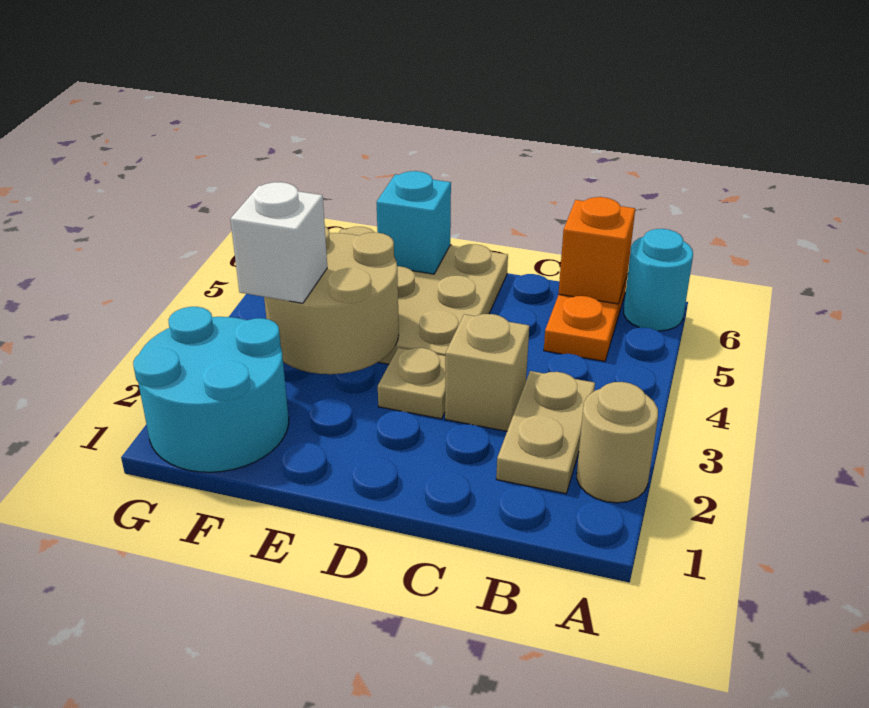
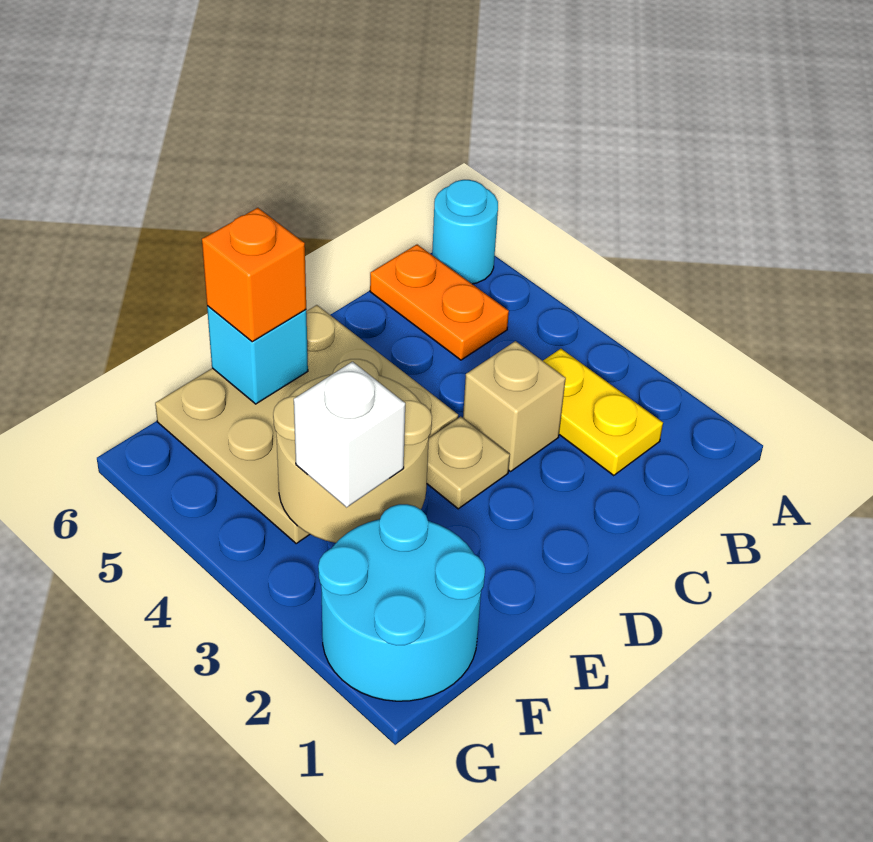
tan round brick A2 level 1 -> none
tan plate B2:B3 level 1 -> yellow plate B2:B3 level 1
orange brick B6 level 2 -> orange brick E6 level 3

